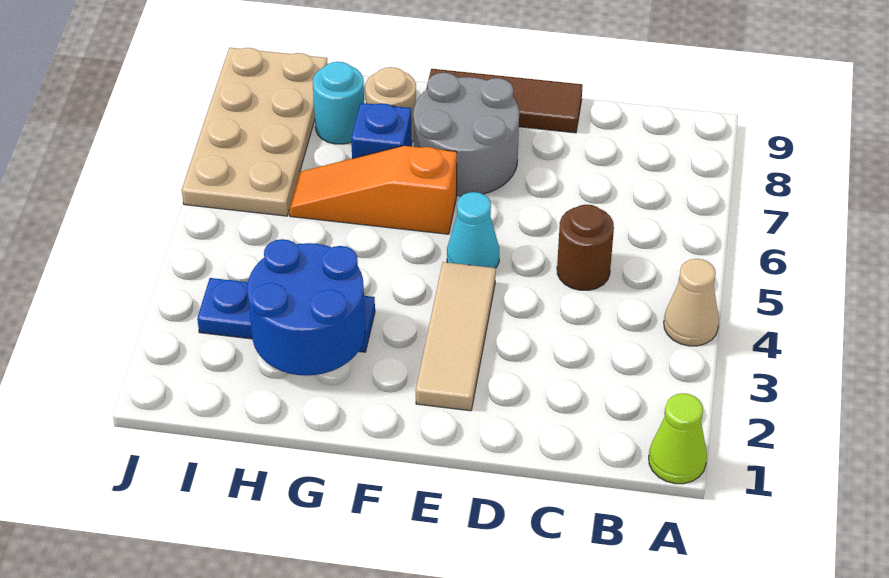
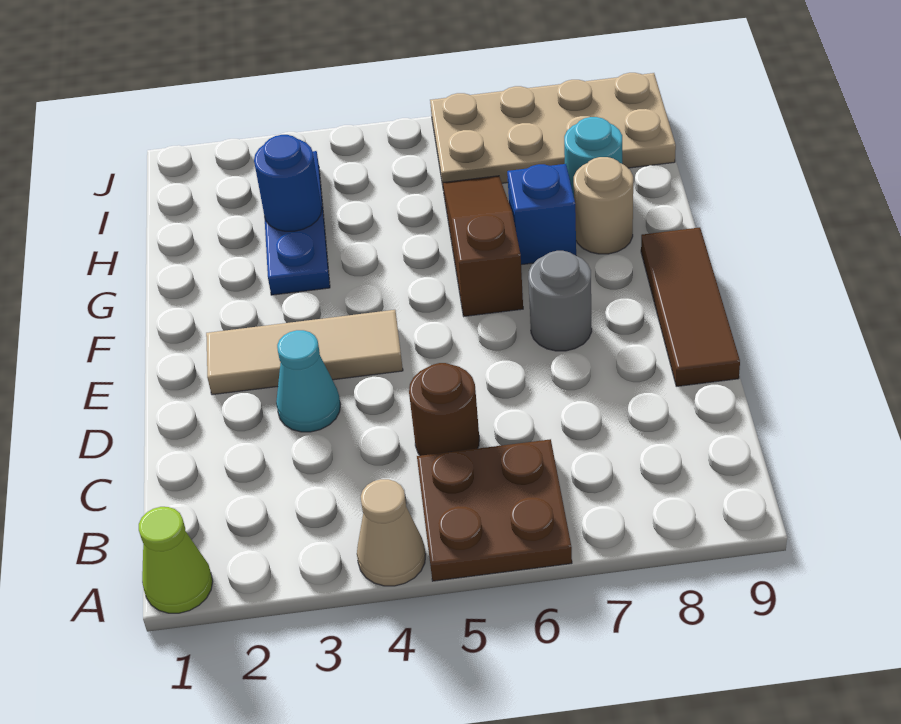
none -> brown plate A5:B6 level 1
cyan cone E5 level 1 -> cyan cone D3 level 1
grey round brick E7:F8 level 1 -> grey round brick E7 level 1
orange slope F6:H6 level 1 top F -> brown slope F6:H6 level 1 top F
blue round brick G2:H3 level 2 -> blue round brick H3 level 2

